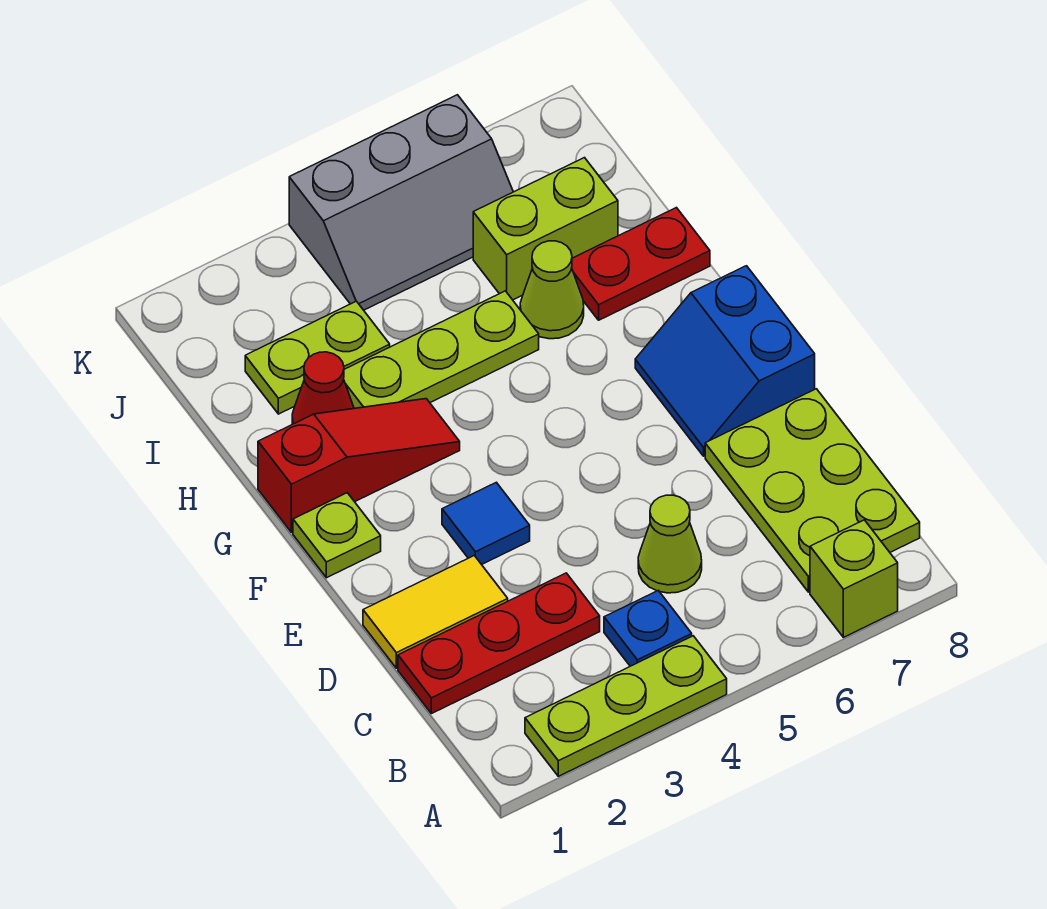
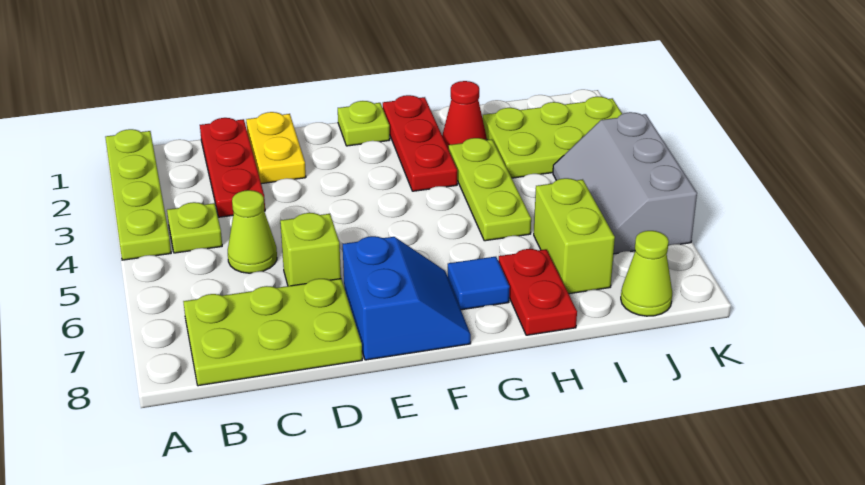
lime plate A2:A4 level 1 -> lime plate A1:A4 level 1
lime brick A7 level 1 -> lime brick D6 level 1
blue plate B4 level 1 -> lime plate B4 level 1
yellow tile D1:D2 level 1 -> yellow plate D1:D2 level 1
blue tile E3 level 1 -> blue tile G7 level 1
blue slope E7:F8 level 1 top 8 -> blue slope E7:F8 level 1 top E
red slope G1:G3 level 1 top 1 -> red plate G1:G3 level 1
lime cone H6 level 1 -> lime cone J8 level 1
lime plate I2:I3 level 1 -> lime plate I2:K3 level 1

